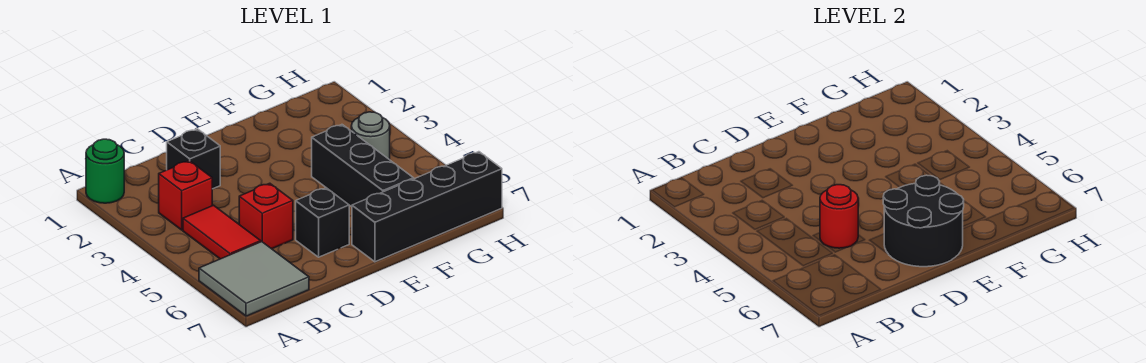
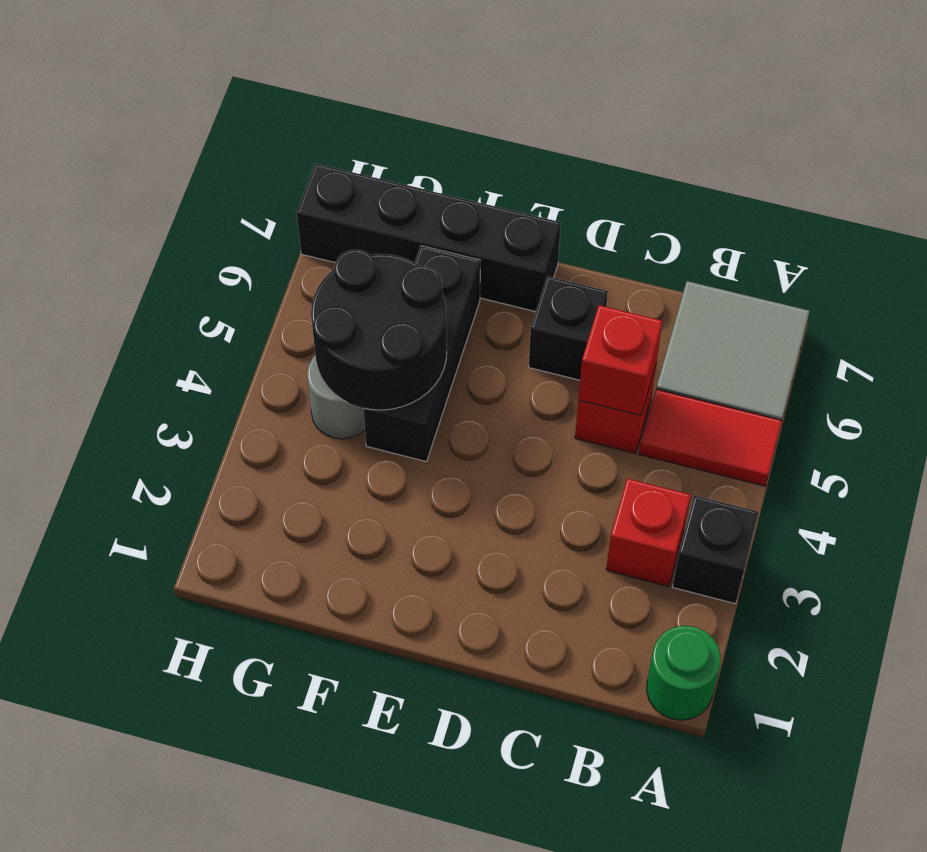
red tile B4:B5 level 1 -> red tile A5:B5 level 1
black brick C2 level 1 -> black brick A3 level 1
red round brick C5 level 2 -> red brick C5 level 2
black round brick D6:E7 level 2 -> black round brick F4:G5 level 2

